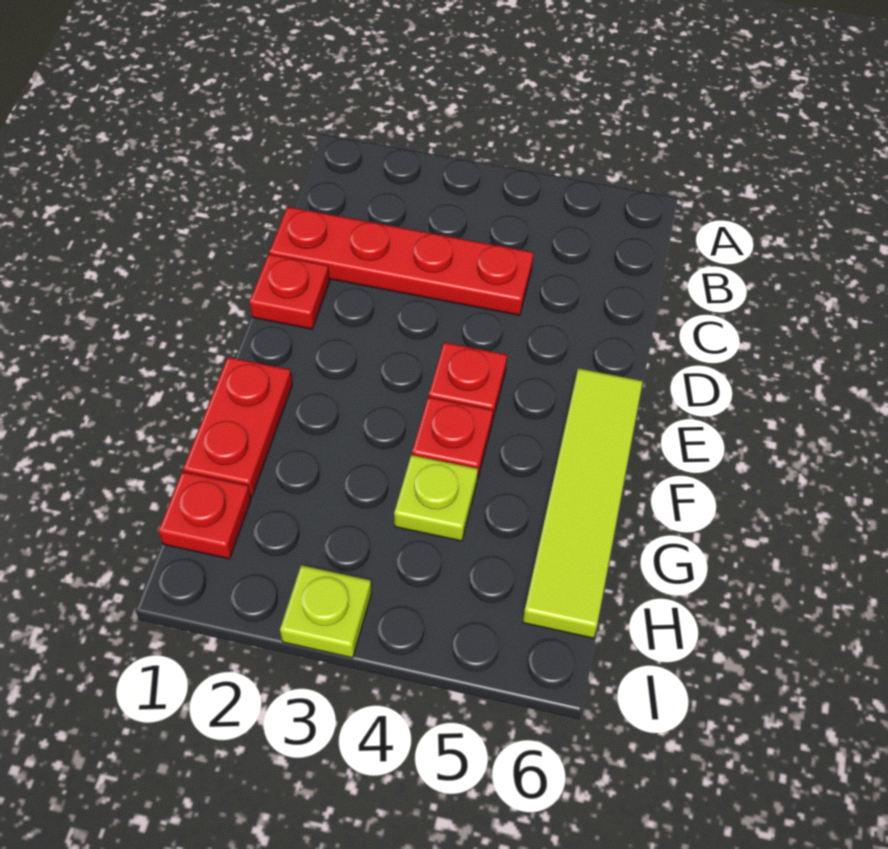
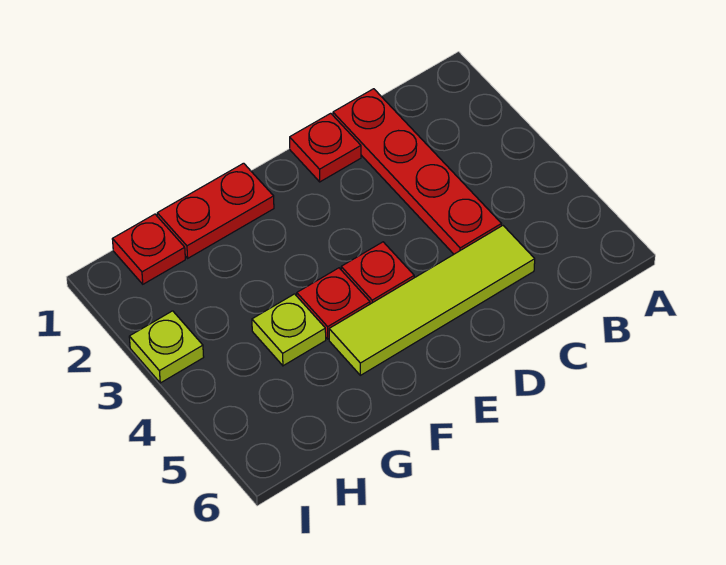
lime tile E6:H6 level 1 -> lime tile C5:F5 level 1

